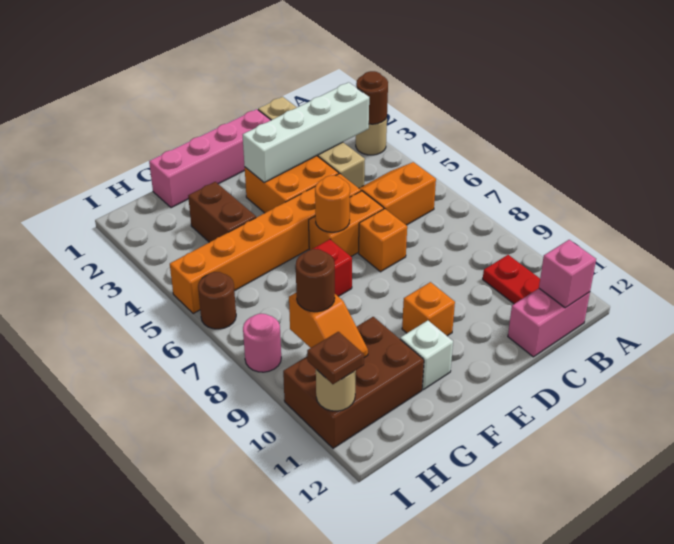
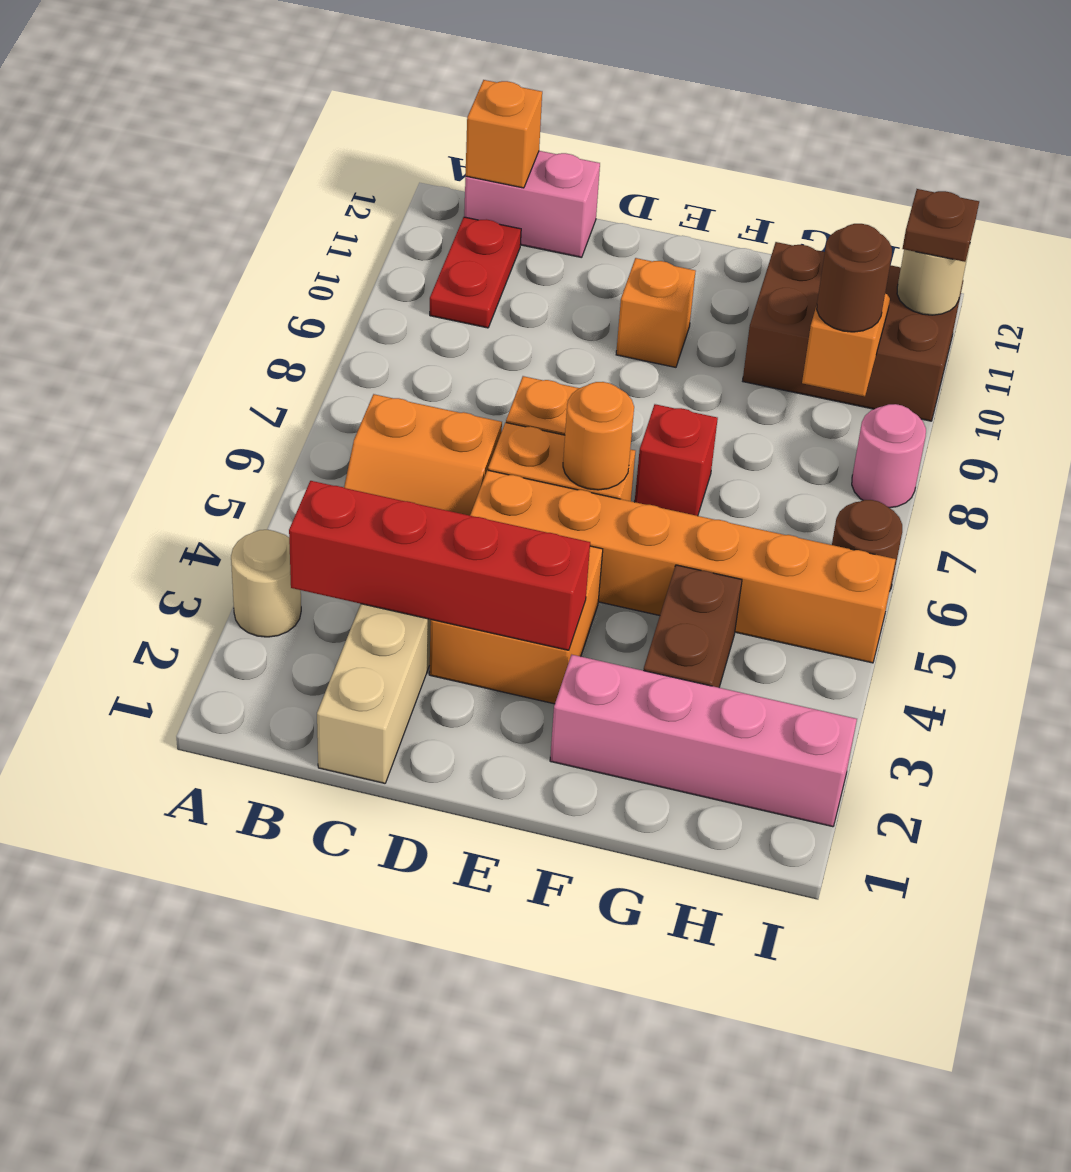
brown round brick A3 level 2 -> none
white brick B3:E3 level 2 -> red brick B3:E3 level 2
pink brick B12 level 2 -> orange brick B12 level 2
pink brick D1:G1 level 1 -> pink brick F2:I2 level 1
white brick F11 level 1 -> none

